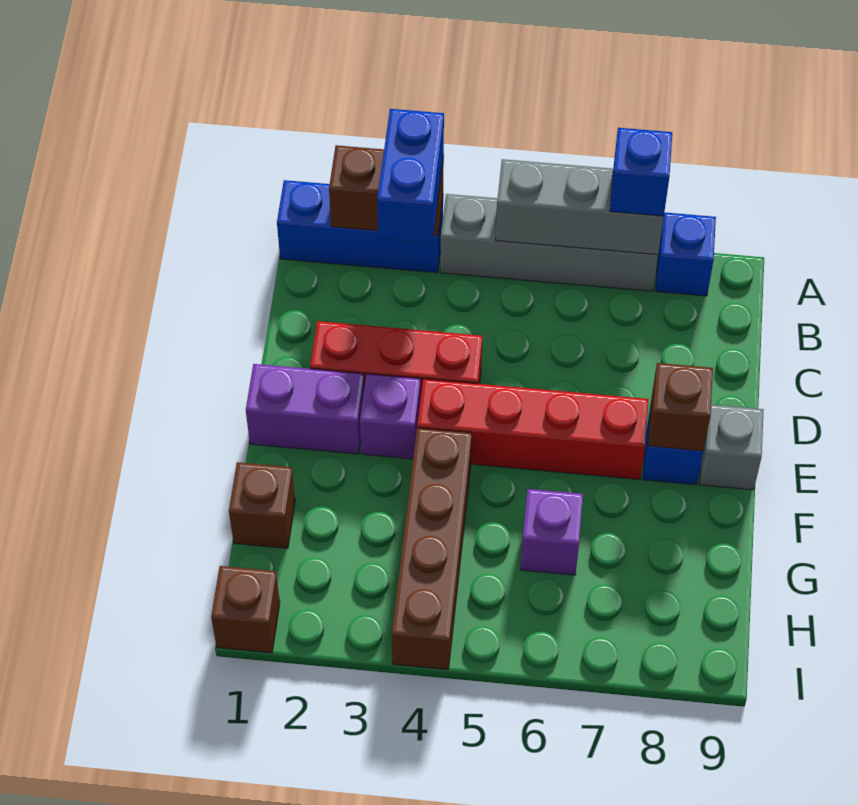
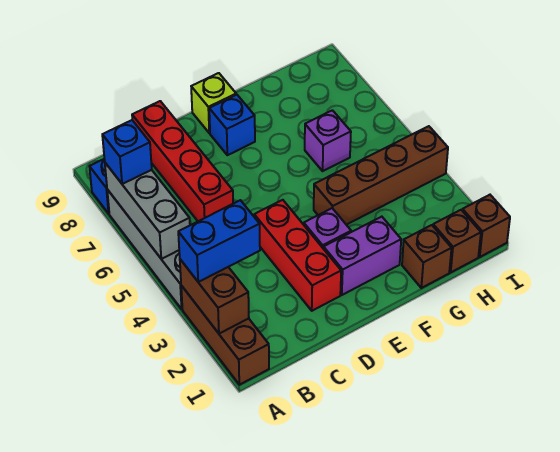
blue brick A1:A3 level 1 -> brown brick A1:A3 level 1
purple brick E1:E2 level 1 -> purple brick E2:F2 level 1
red brick E4:E7 level 1 -> red brick C6:C9 level 1
brown brick E8 level 2 -> brown brick H1 level 1
grey brick E9 level 1 -> lime brick E9 level 1

